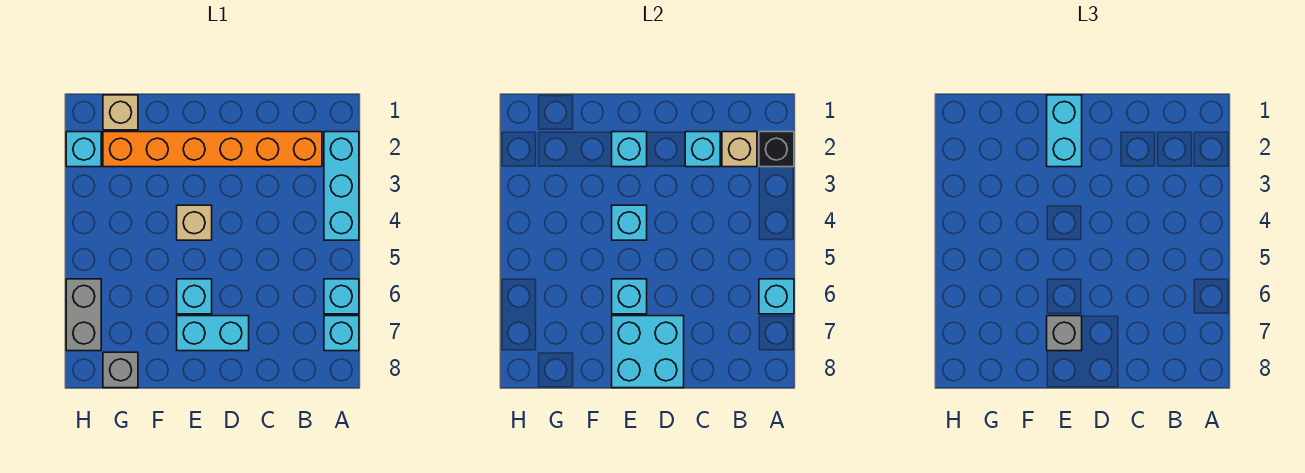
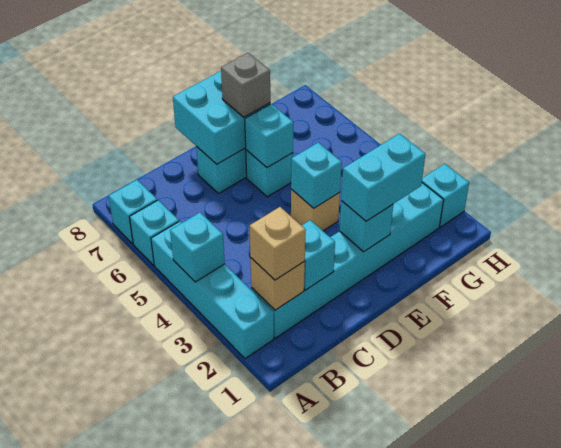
cyan brick A2:A4 level 1 -> cyan brick A2:A5 level 1
black brick A2 level 2 -> none
cyan brick A6 level 2 -> cyan brick A4 level 2
orange brick B2:G2 level 1 -> cyan brick B2:G2 level 1
cyan brick E1:E2 level 3 -> cyan brick E2:F2 level 3
tan brick G1 level 1 -> tan brick B2 level 3
grey brick G8 level 1 -> none
grey brick H6:H7 level 1 -> none

